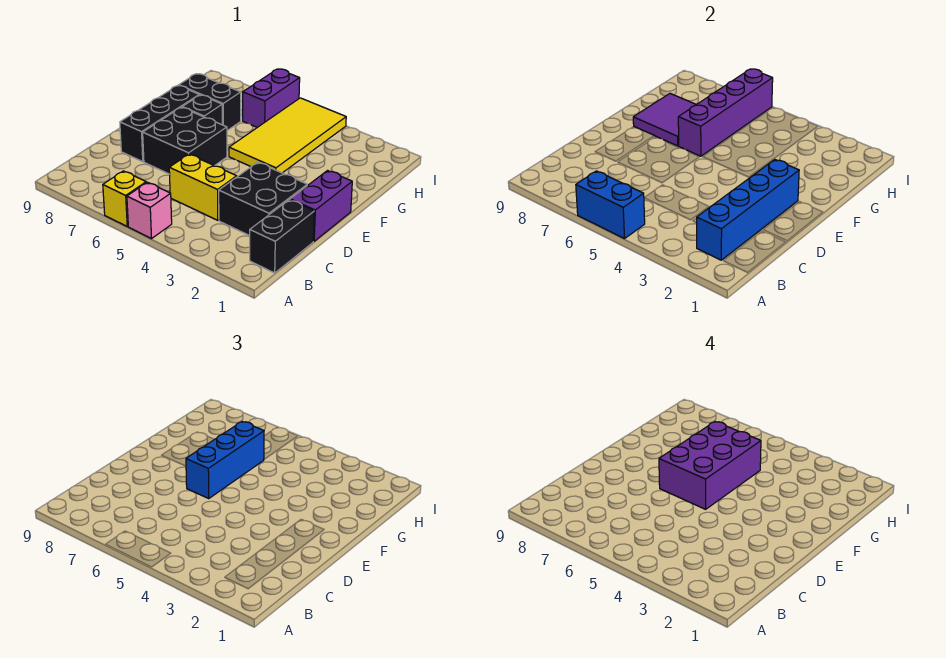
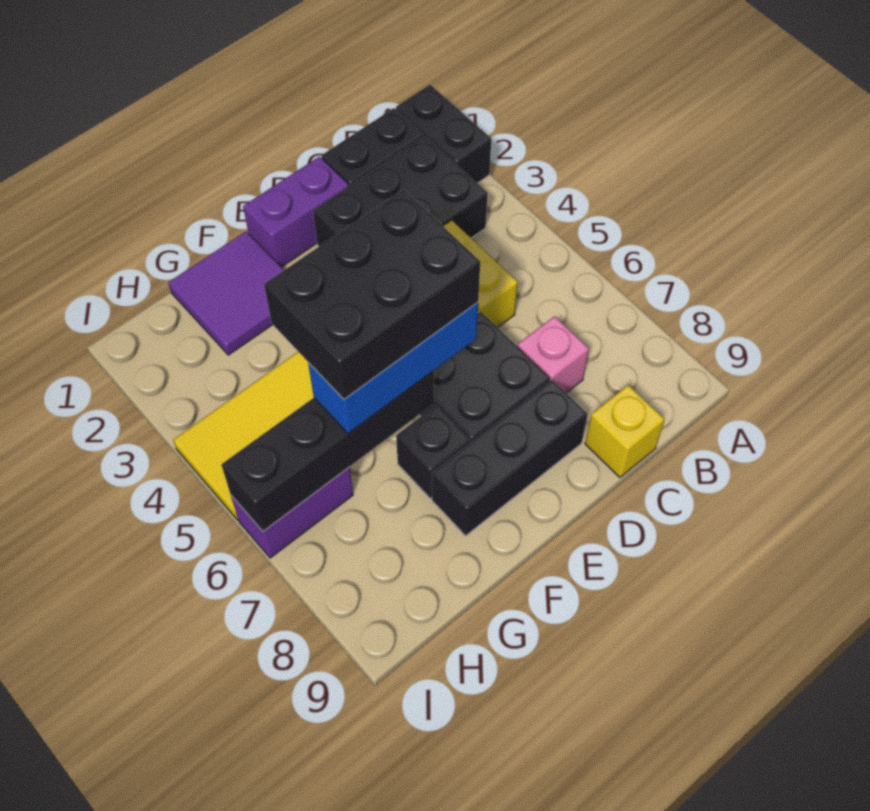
pink brick A5 level 1 -> pink brick C7 level 1
blue brick A5:A6 level 2 -> none
yellow brick A6 level 1 -> yellow brick C9 level 1
blue brick B2:E2 level 2 -> none
black brick C2:D3 level 1 -> black brick B2:D3 level 1
purple brick E5:G6 level 4 -> black brick E5:G6 level 4
purple brick F6:I6 level 2 -> black brick F6:I6 level 2
purple tile F7:G8 level 2 -> purple tile F1:G2 level 1
black brick G7:G8 level 1 -> black brick A1:A2 level 1

